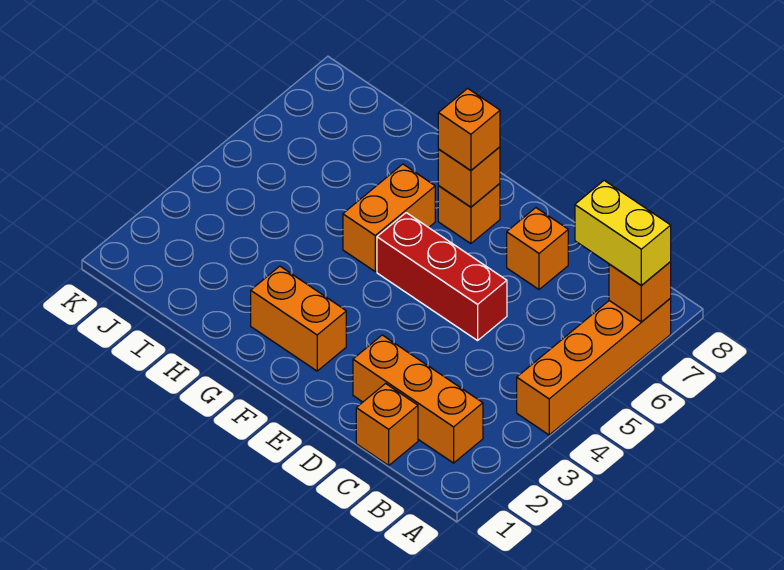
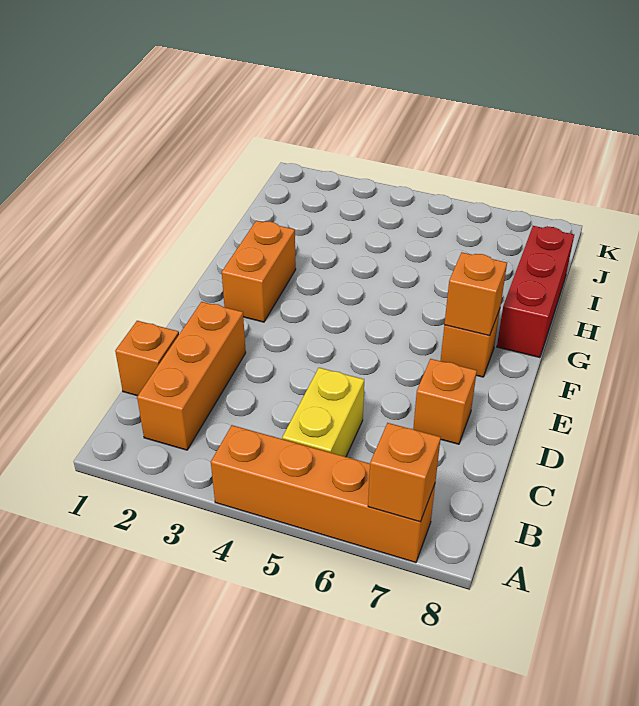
yellow brick A7:B7 level 3 -> yellow brick B5:C5 level 1
red brick D5:F5 level 1 -> red brick G8:I8 level 1
orange brick F7 level 3 -> none
orange brick G5:G6 level 1 -> none

